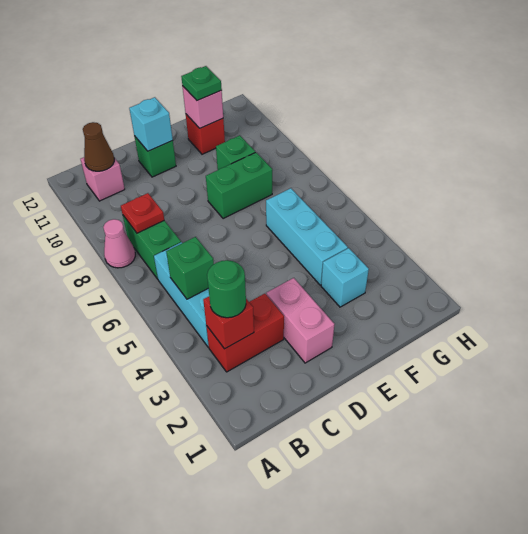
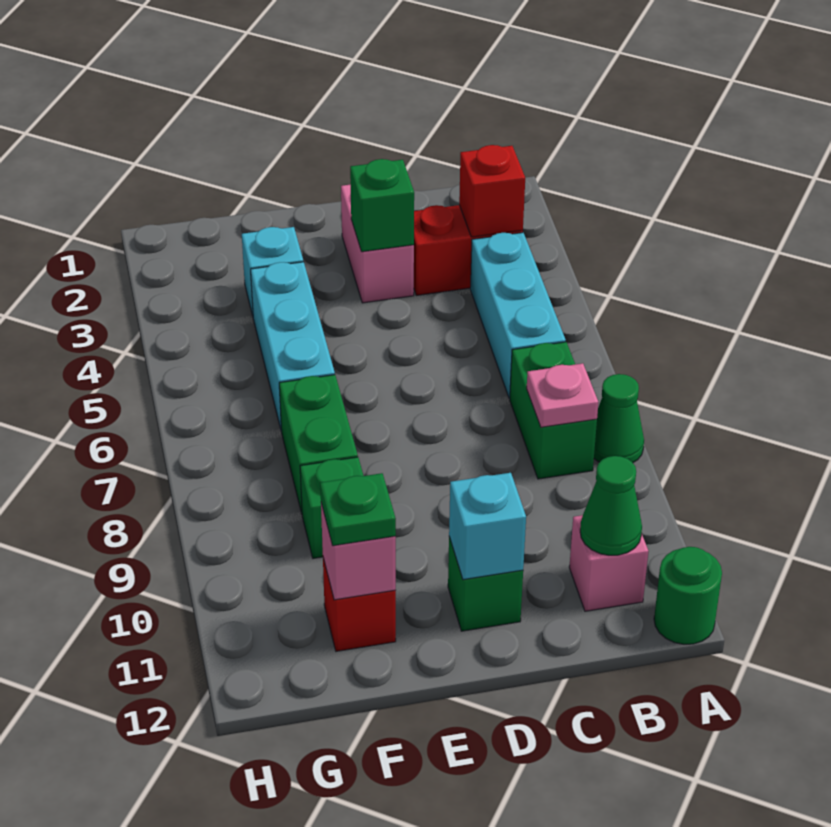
pink cone A8 level 1 -> green cone A8 level 1
green round brick B3 level 3 -> green round brick A12 level 1
green brick B5 level 2 -> green brick D3 level 2
red plate B8 level 2 -> pink plate B8 level 2
brown cone B11 level 2 -> green cone B11 level 2
green brick E8:F8 level 1 -> green brick F7:F8 level 1

